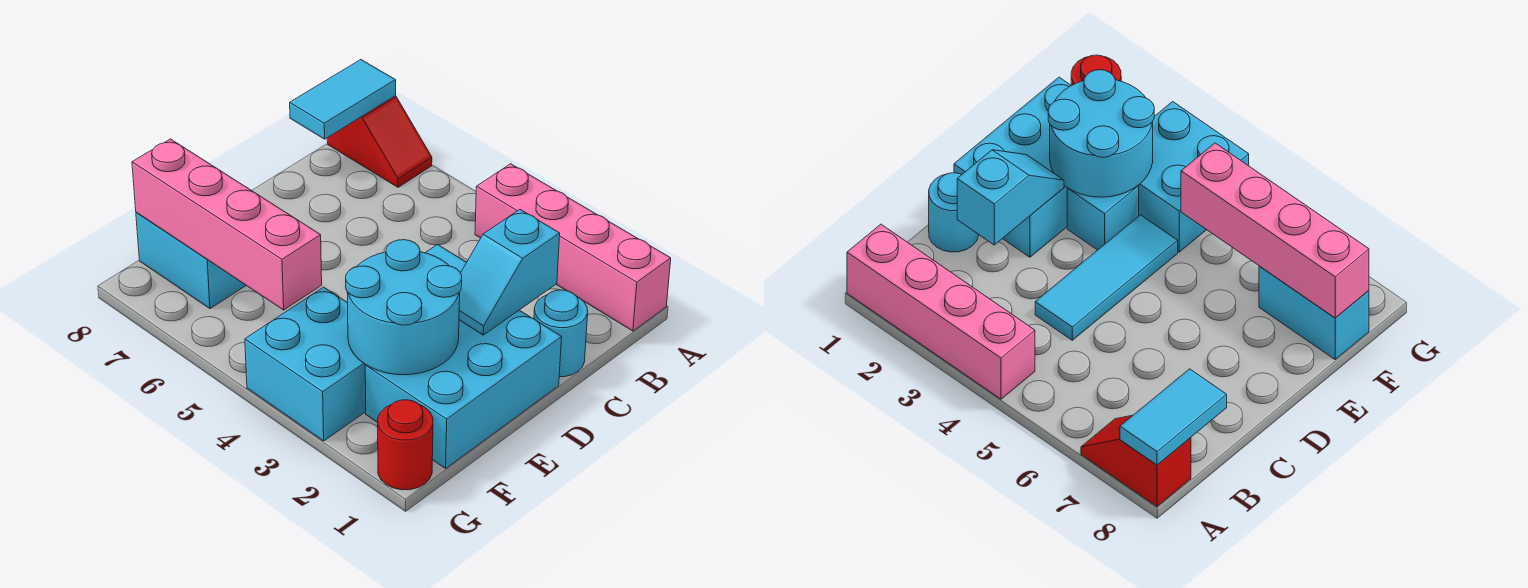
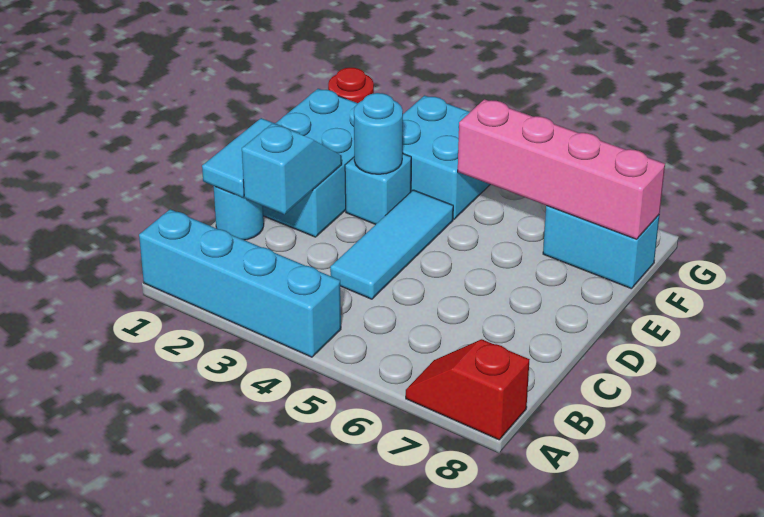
pink brick A1:A4 level 1 -> cyan brick A1:A4 level 1
cyan tile A8:B8 level 2 -> cyan tile C1:D1 level 2
cyan round brick E2:F3 level 2 -> cyan round brick E3 level 2

